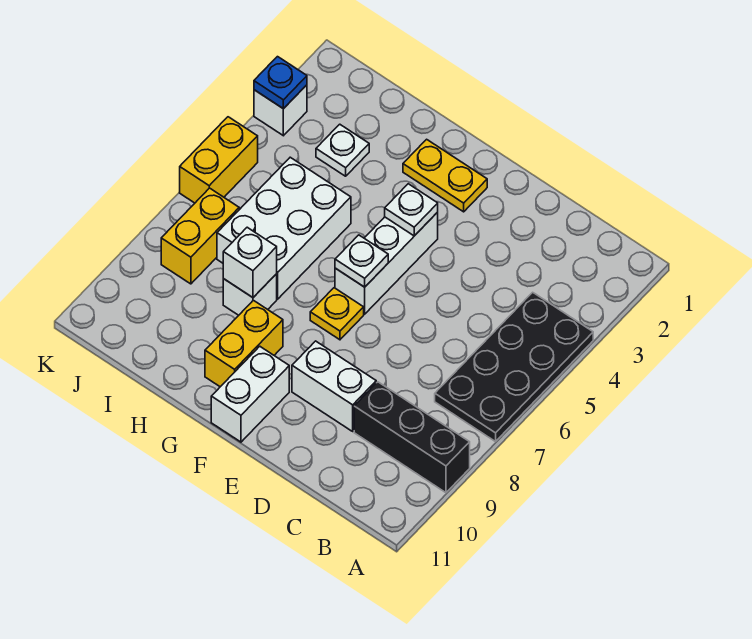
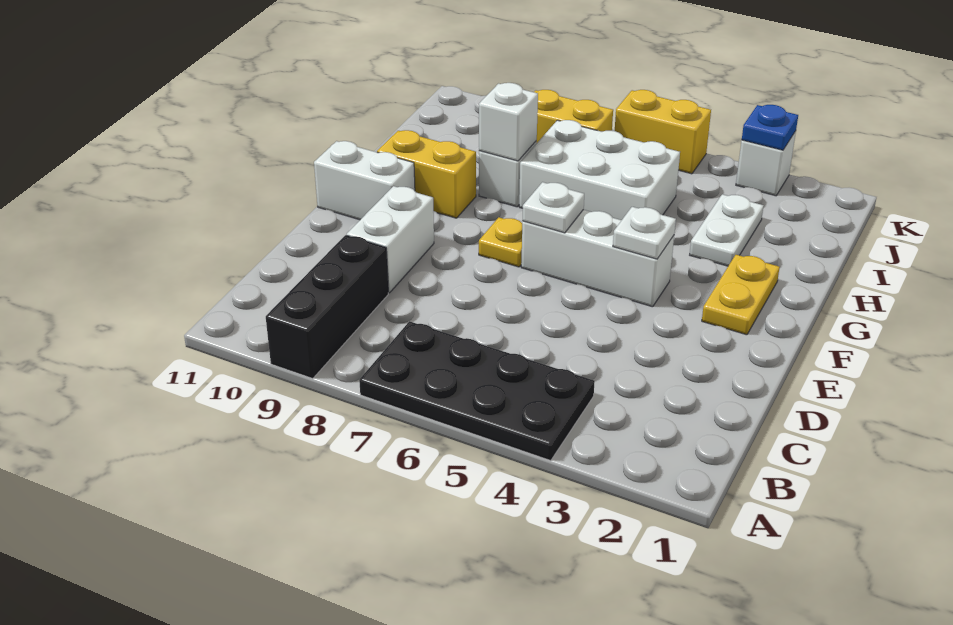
white plate I3 level 1 -> white plate H3:I3 level 1

